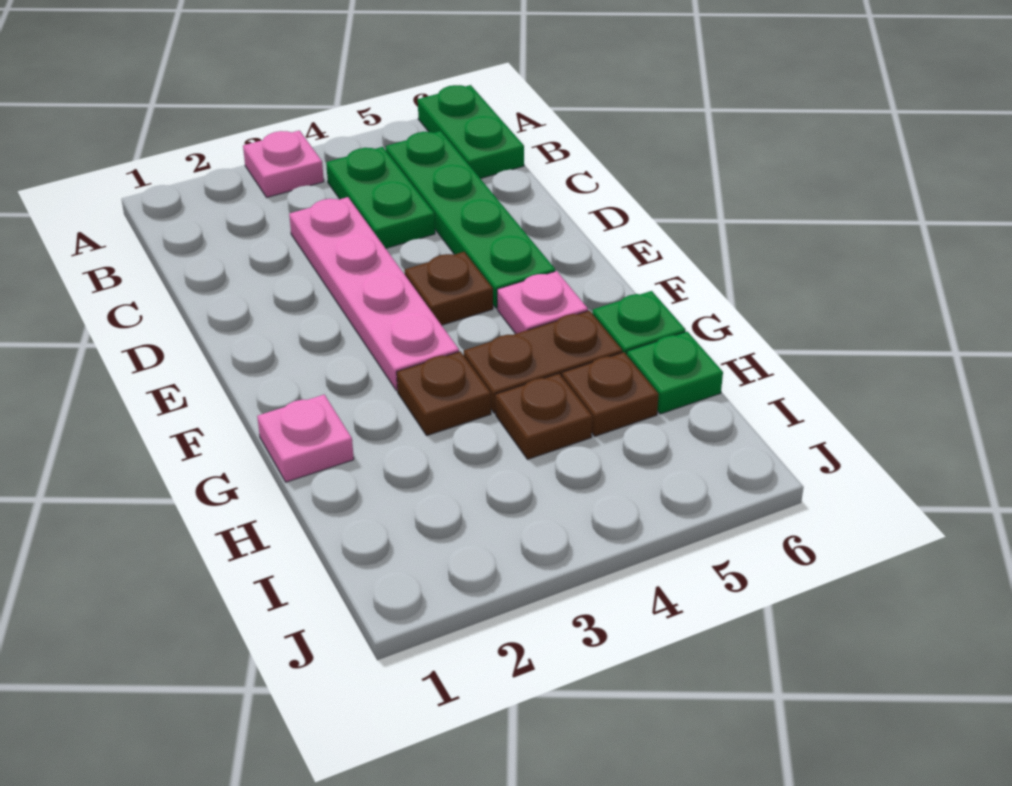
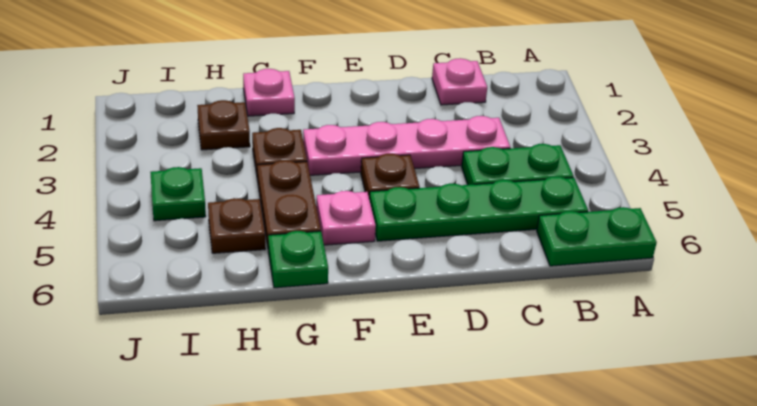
pink plate A3 level 1 -> pink plate C1 level 1
brown plate H4 level 1 -> brown plate H2 level 1
green plate H6 level 1 -> green plate I4 level 1

